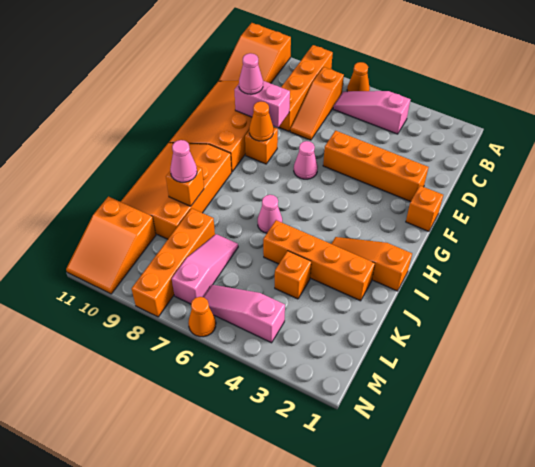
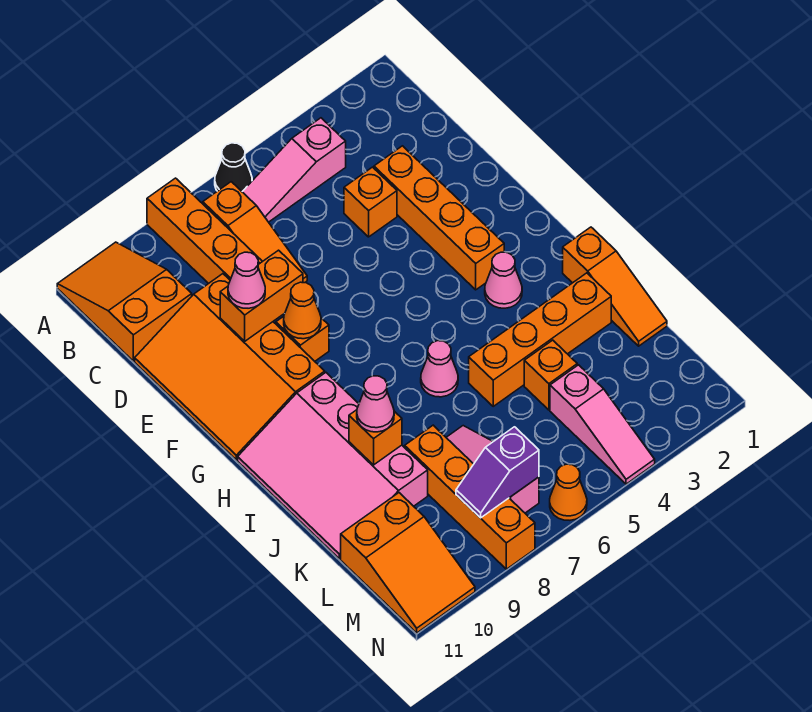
orange cone A6 level 1 -> black cone A6 level 1
orange slope A10:C11 level 1 top A -> orange slope A10:C11 level 1 top C
orange brick E2:E5 level 1 -> orange brick D3:G3 level 1
pink brick E8:E9 level 2 -> orange brick E8:E9 level 2
orange brick F1 level 1 -> orange brick D4 level 1
pink cone F6 level 1 -> pink cone H3 level 1
orange slope H9:K11 level 1 top 9 -> pink slope H9:K11 level 1 top 9
orange slope I1:I3 level 1 top 1 -> orange slope I1:K1 level 1 top I
pink slope M4:M6 level 1 top 4 -> pink slope L4:N4 level 1 top L
none -> purple slope M7:M8 level 2 top 7

